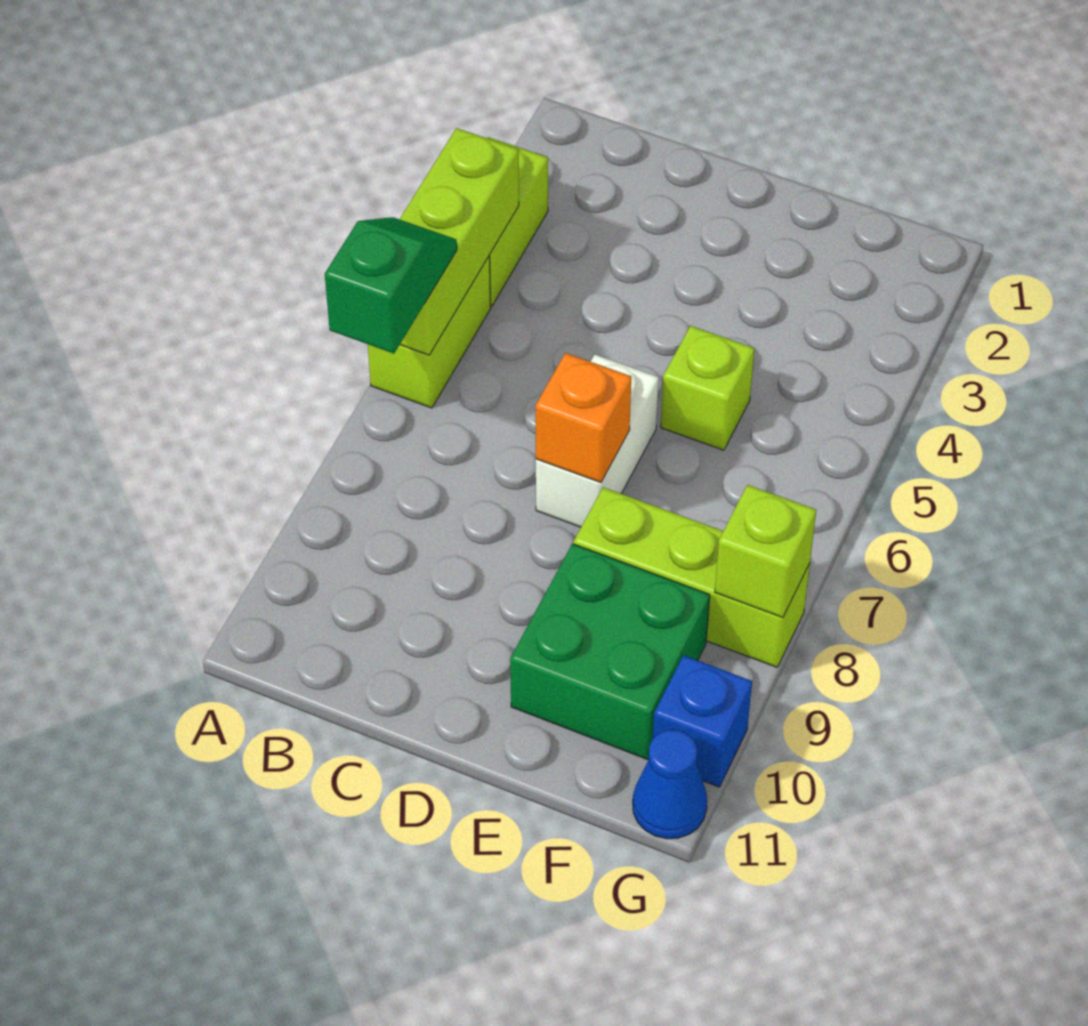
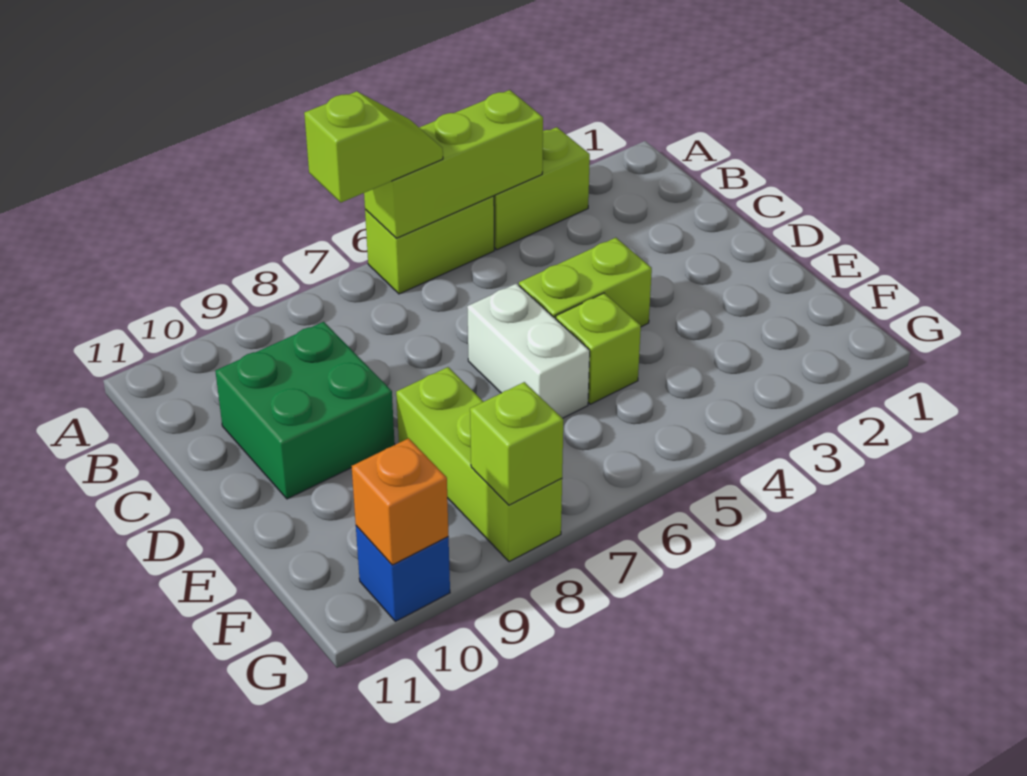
green slope A6:A7 level 3 top 7 -> lime slope A6:A7 level 3 top 7
none -> lime brick D4:D5 level 1
white brick D6:D7 level 1 -> white brick D6:E6 level 1
orange brick D7 level 2 -> orange brick G10 level 2
green brick E9:F10 level 1 -> green brick C9:D10 level 1
blue cone G11 level 1 -> none

